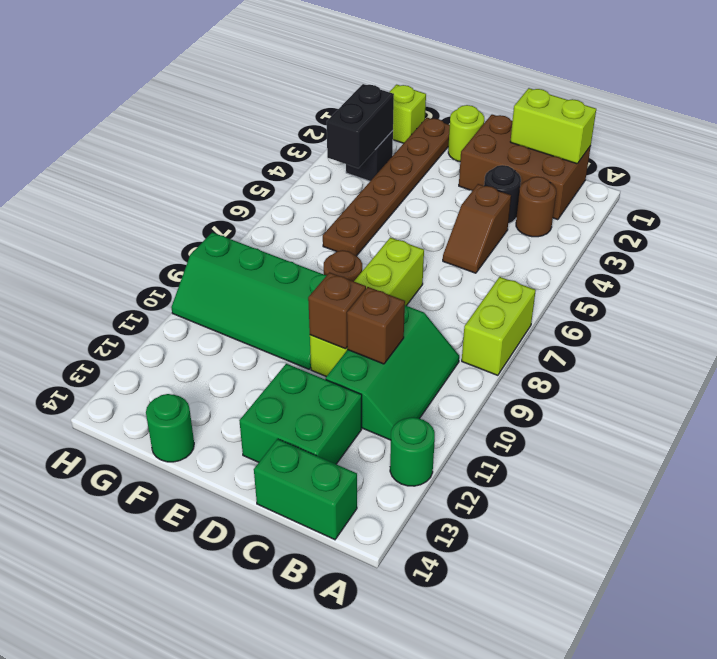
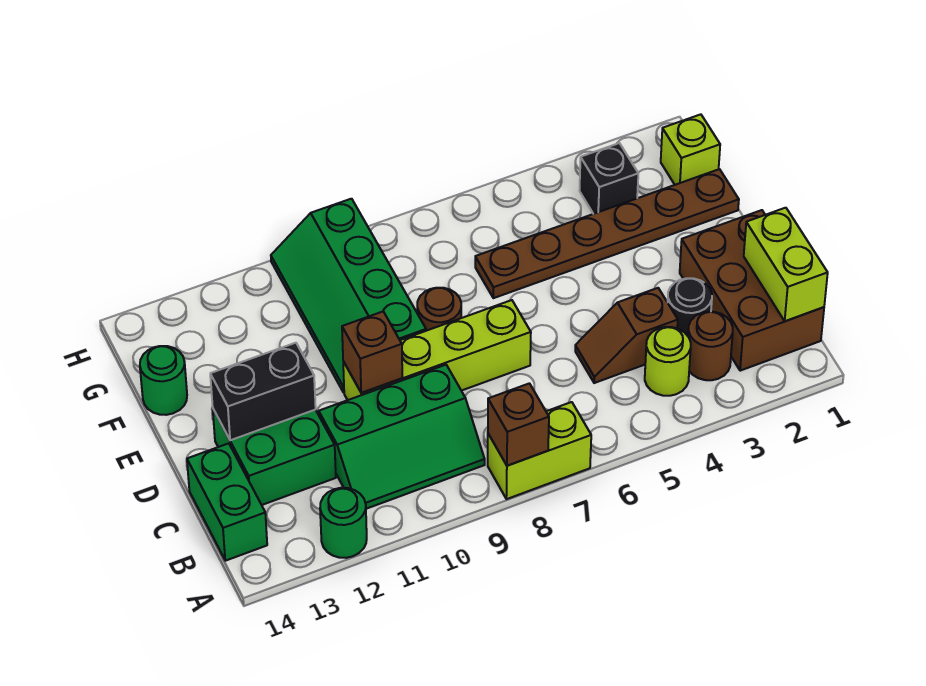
brown brick C10 level 2 -> brown brick A8 level 2
lime round brick E1 level 1 -> lime round brick B4 level 1
black brick G3:G4 level 2 -> black brick D12:D13 level 2

